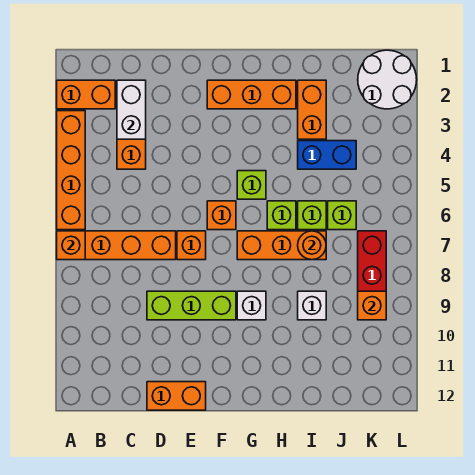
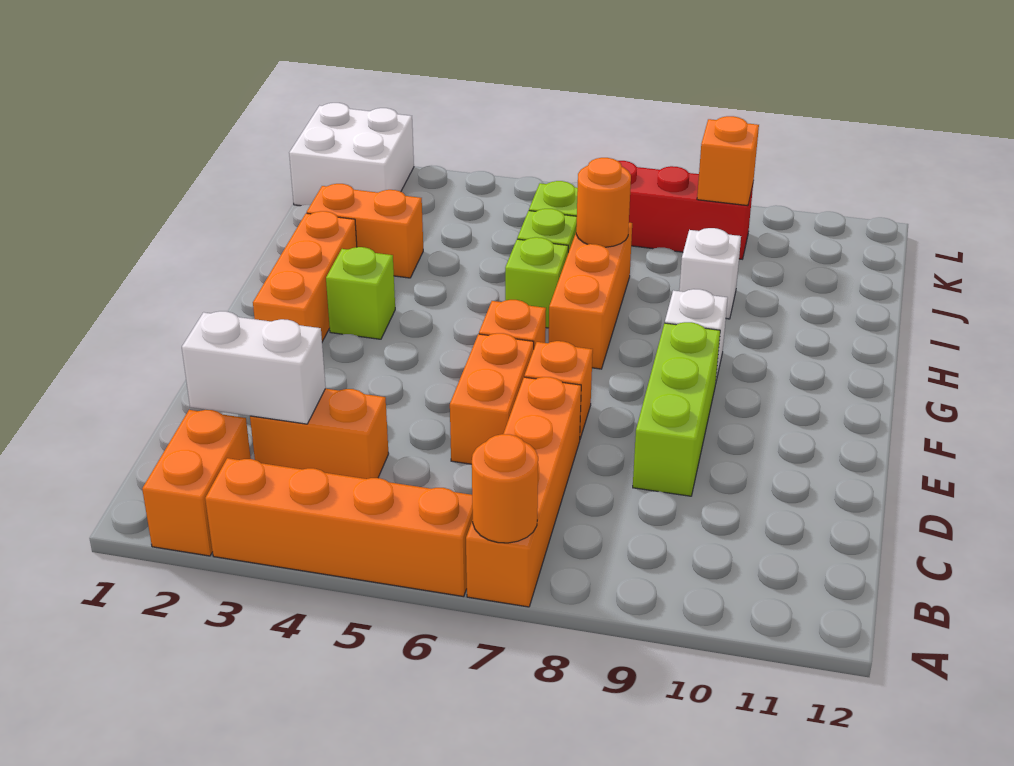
orange brick A7 level 2 -> orange round brick A7 level 2
orange brick D12:E12 level 1 -> orange brick D6:E6 level 1
lime brick G5 level 1 -> lime brick G3 level 1
blue brick I4:J4 level 1 -> none
white round brick K1:L2 level 1 -> white brick K1:L2 level 1

